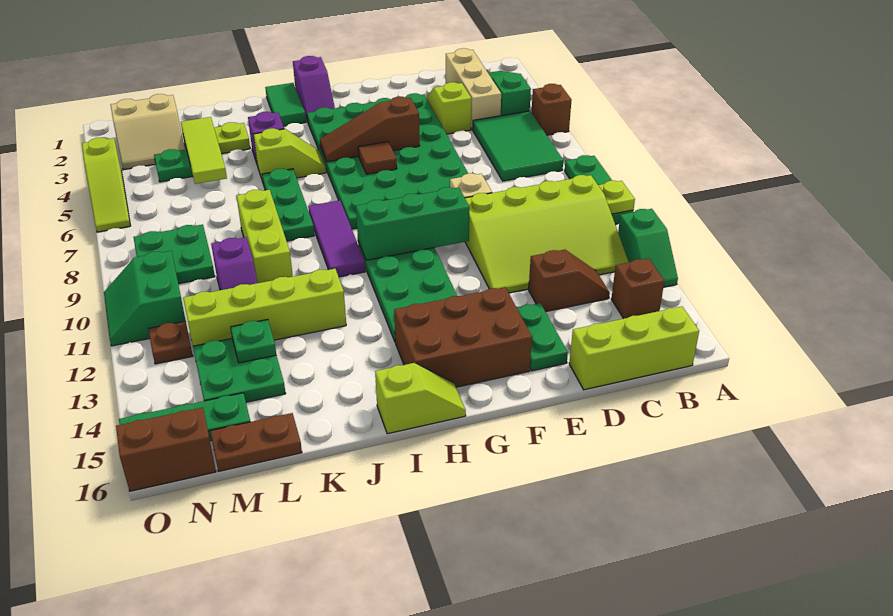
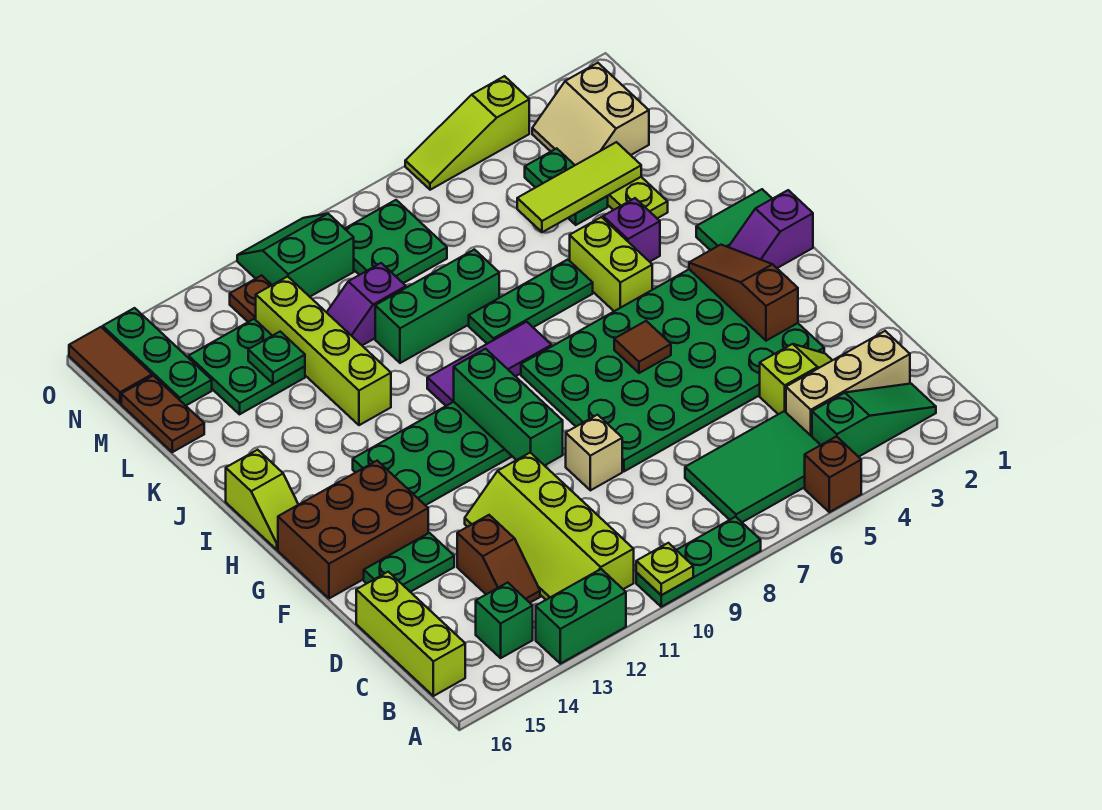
green slope A12:A13 level 1 top 12 -> green brick A12:A13 level 1
lime slope B10:E12 level 1 top 10 -> lime slope B11:E12 level 1 top 11
brown brick B14 level 1 -> green brick B14 level 1
brown slope F5:H5 level 2 top F -> brown slope F3:H3 level 2 top F
brown brick F14:H15 level 1 -> brown brick F14:G16 level 1
lime slope I5:J5 level 1 top J -> lime brick I5:J5 level 1
lime brick K8:K10 level 1 -> green brick K8:K10 level 1
brown brick N16:O16 level 1 -> brown tile N16:O16 level 1

